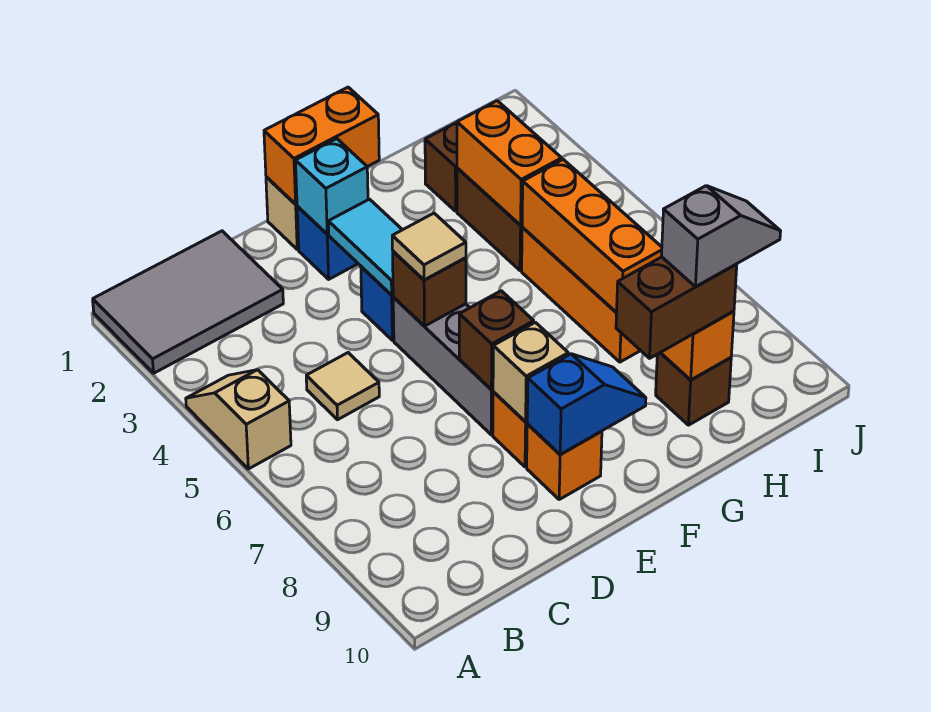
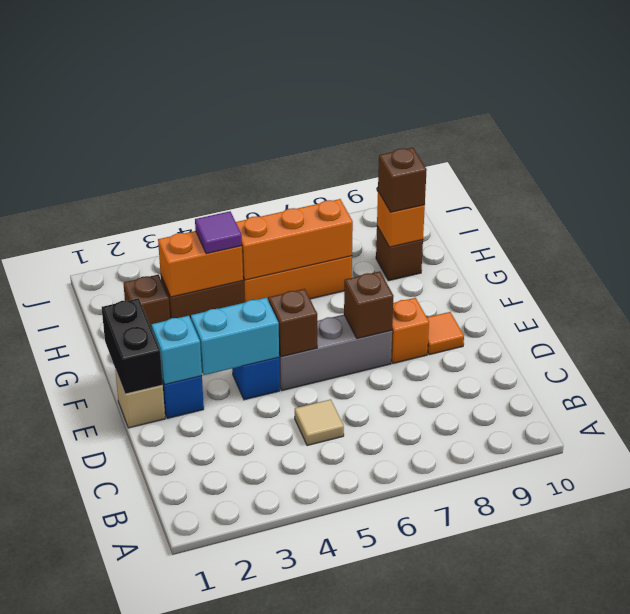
grey tile A1:C2 level 1 -> none
tan slope A4:A5 level 1 top 5 -> none
orange brick E1:F1 level 2 -> black brick E1:F1 level 2
cyan tile E3:E4 level 2 -> cyan brick E3:E4 level 2
tan tile E5 level 3 -> none
tan brick E8 level 2 -> none
orange brick E9 level 1 -> orange tile E9 level 1
blue slope E9:F9 level 2 top E -> none
brown brick G9:H9 level 3 -> brown brick H9 level 3
none -> purple tile H4 level 3
grey slope H9:I9 level 4 top H -> none

